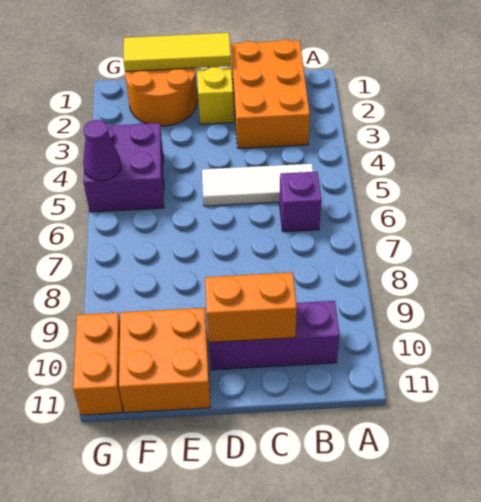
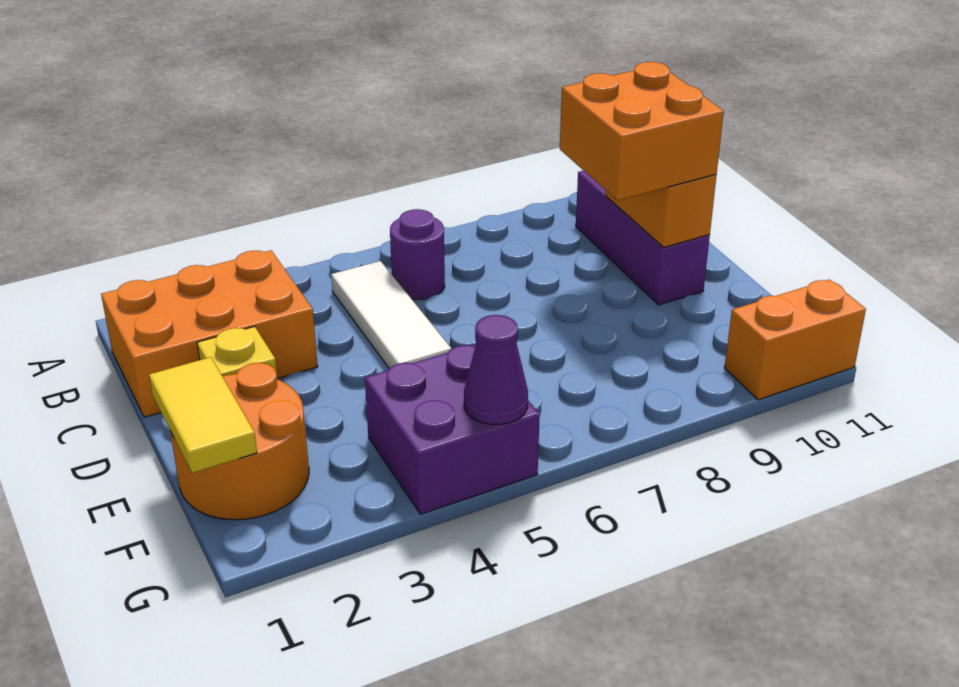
purple brick B6 level 1 -> purple round brick B6 level 1
yellow tile D1:F1 level 2 -> yellow tile E1:F1 level 2
orange brick E10:F11 level 1 -> orange brick C9:D10 level 3

